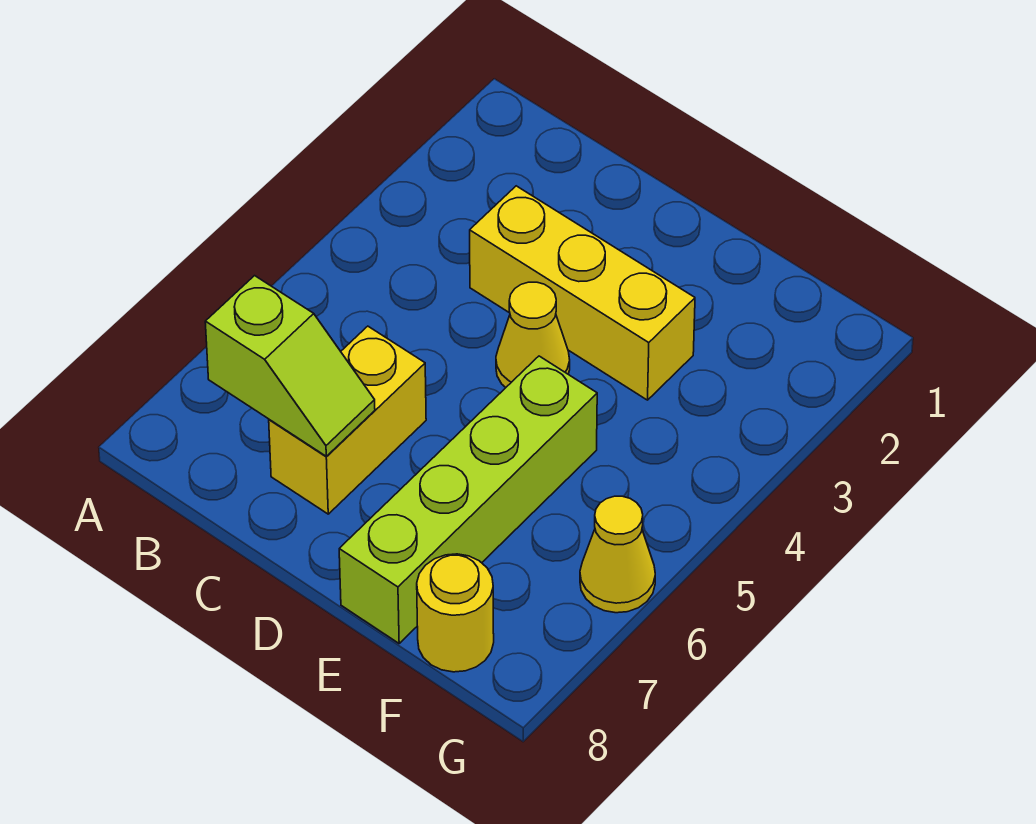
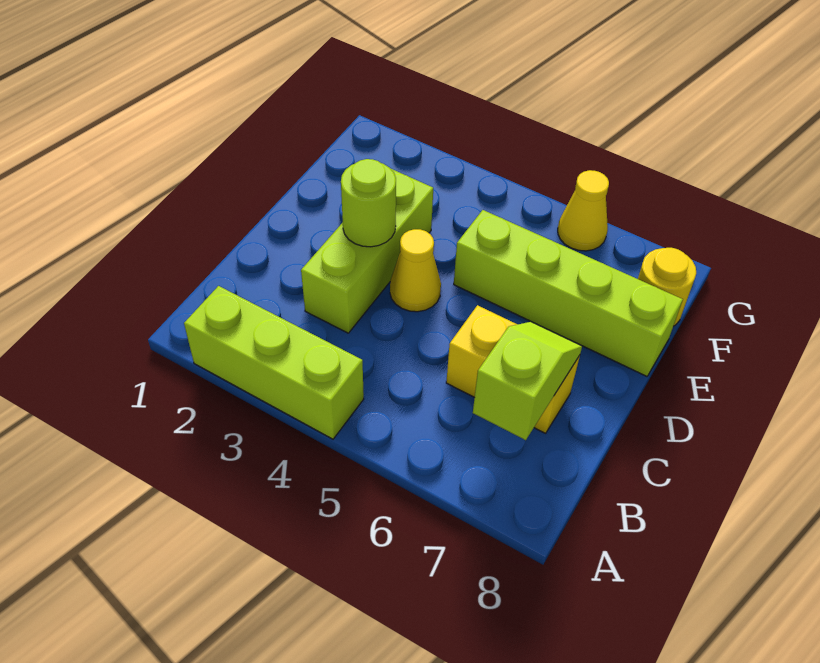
none -> lime brick A2:A4 level 1
yellow brick C3:E3 level 1 -> lime brick C3:E3 level 1
none -> lime round brick D3 level 2

